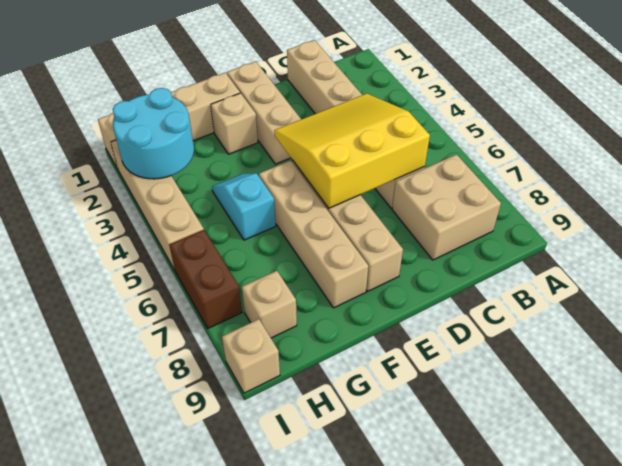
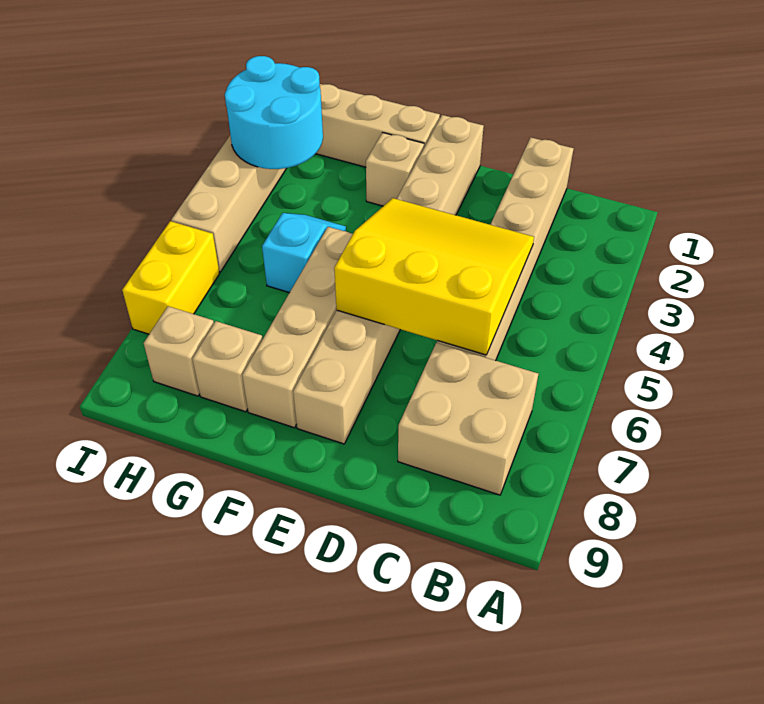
brown brick I6:I7 level 1 -> yellow brick I6:I7 level 1
tan brick I9 level 1 -> tan brick G8 level 1

